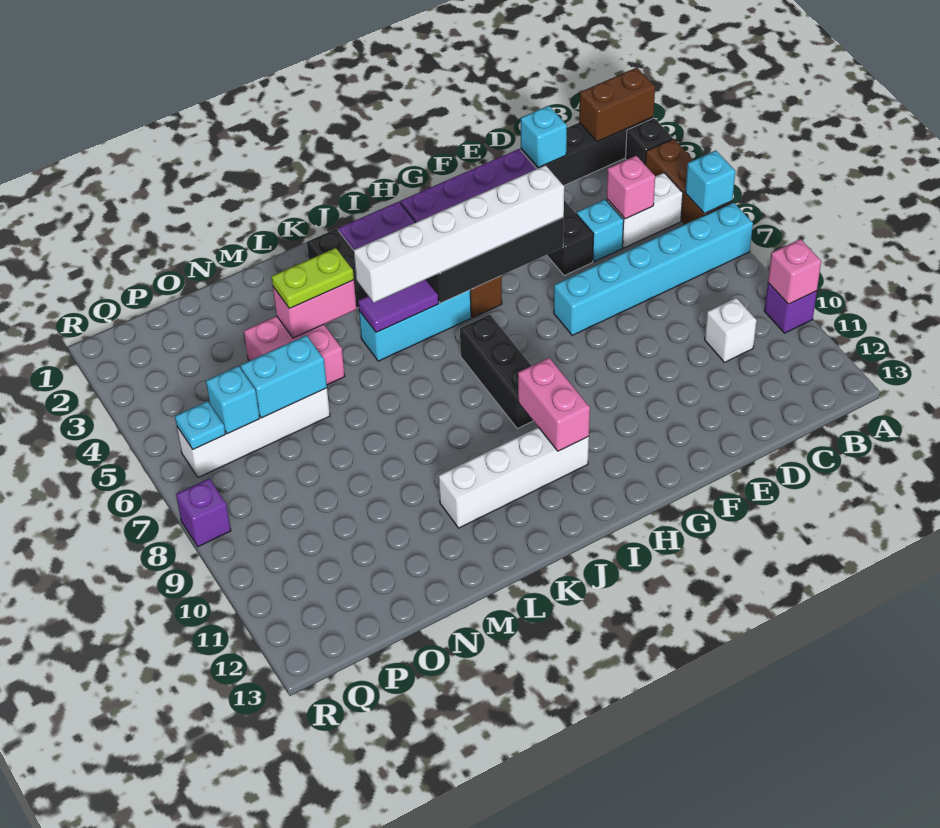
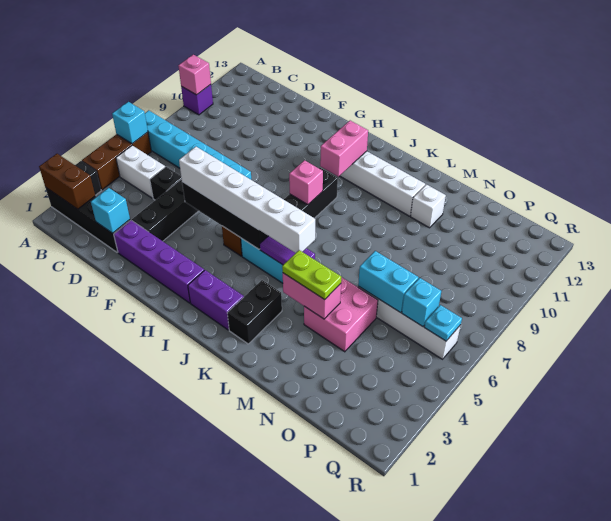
pink brick C5 level 2 -> pink brick I8 level 2
white brick C10 level 1 -> white brick M11 level 1
cyan brick D5 level 1 -> black brick D5 level 1
purple brick R8 level 1 -> none

